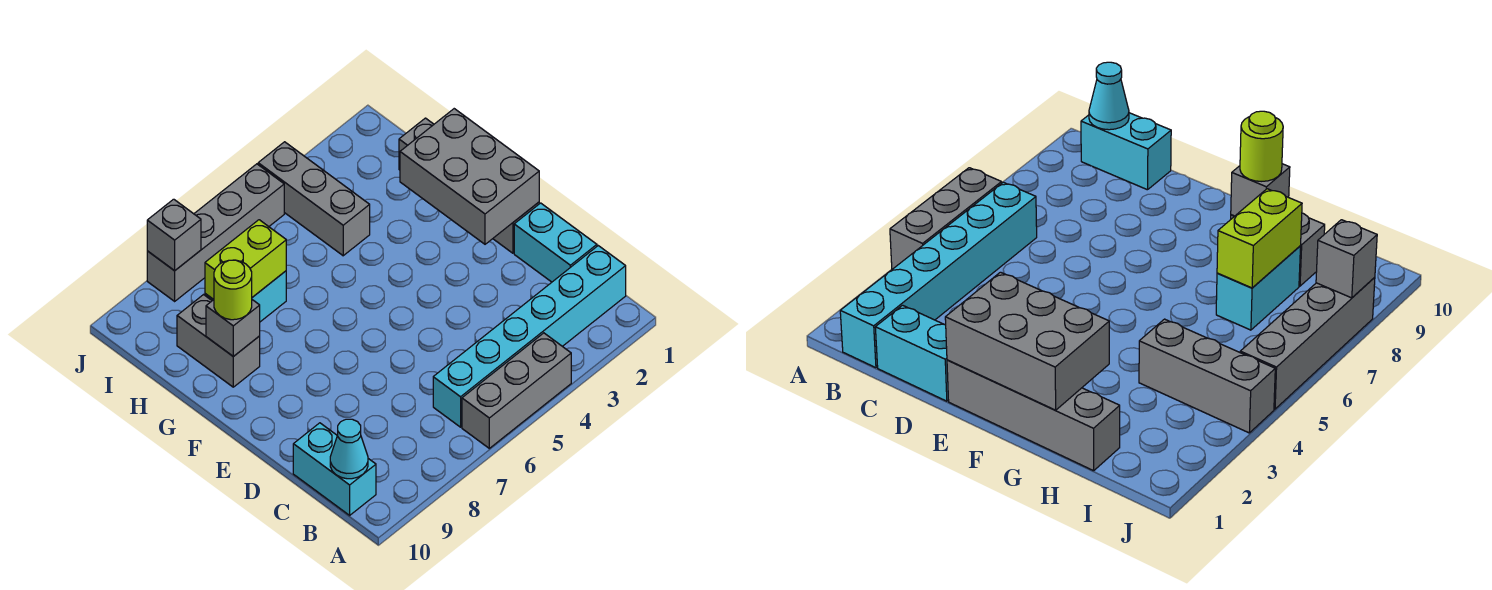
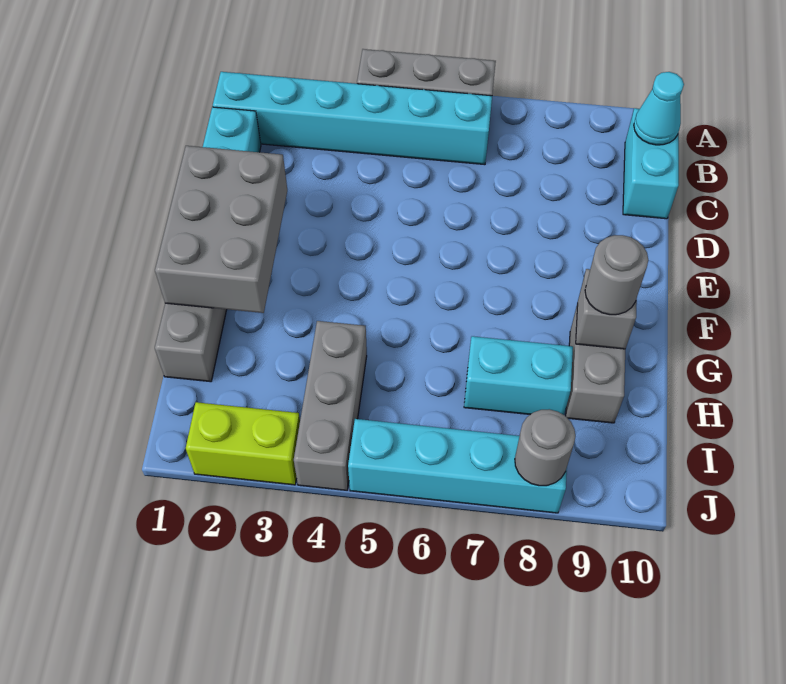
lime round brick G9 level 3 -> grey round brick G9 level 3
lime brick H7:H8 level 2 -> lime brick J2:J3 level 1
grey brick J5:J8 level 1 -> cyan brick J5:J8 level 1
grey brick J8 level 2 -> grey round brick J8 level 2

